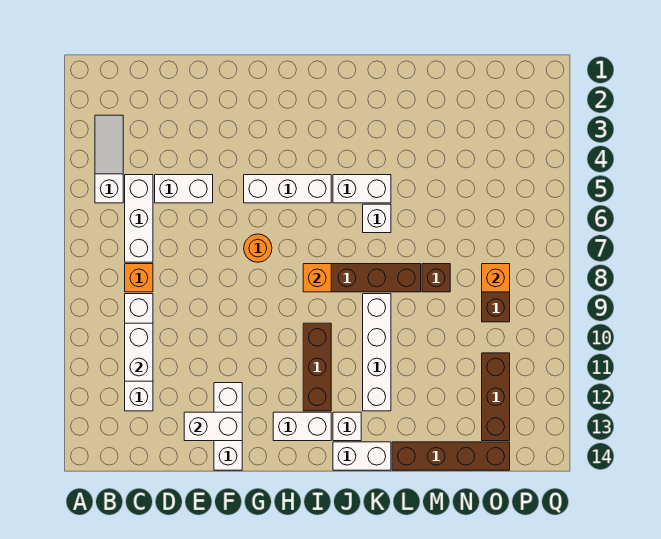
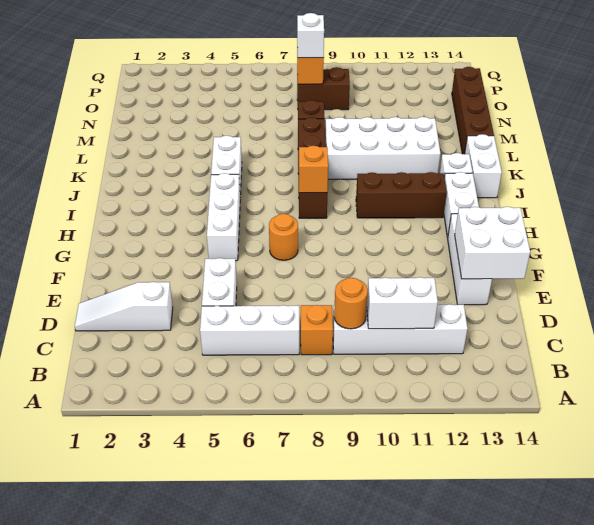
white slope B3:B5 level 1 top 5 -> white slope D1:D3 level 1 top 3
none -> orange round brick C9 level 2
white brick E13:F13 level 2 -> white brick E13:F14 level 2
white brick F12:F14 level 1 -> white brick E13:G13 level 1
white brick K6 level 1 -> white brick O8 level 3
white brick K9:K12 level 1 -> white brick K9:L12 level 1
brown brick O11:O13 level 1 -> none

